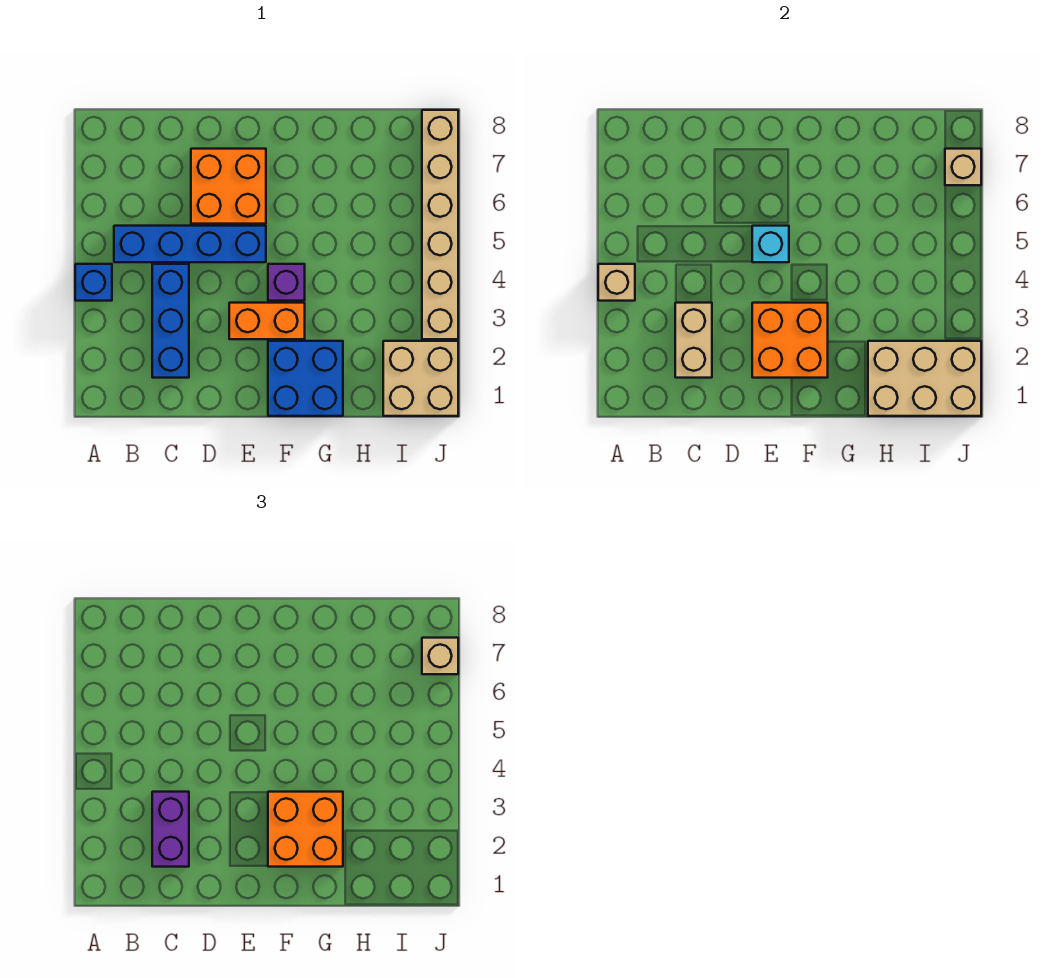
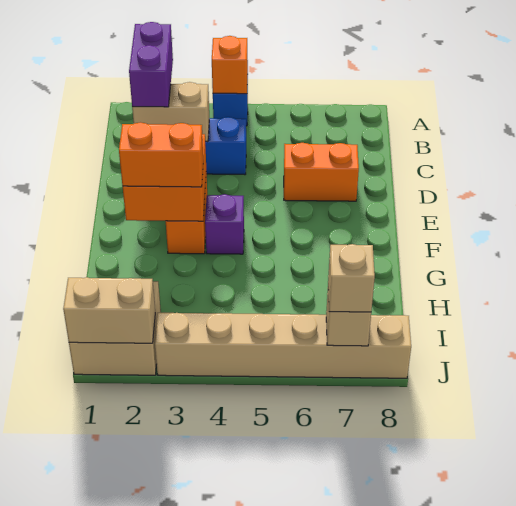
tan brick A4 level 2 -> orange brick A4 level 2
blue brick B5:E5 level 1 -> none
purple brick C2:C3 level 3 -> purple brick B2:C2 level 3
orange brick D6:E7 level 1 -> orange brick D6:D7 level 1
cyan brick E5 level 2 -> none
blue brick F1:G2 level 1 -> none
orange brick F2:G3 level 3 -> orange brick F2:F3 level 3
tan brick H1:J2 level 2 -> tan brick J1:J2 level 2

